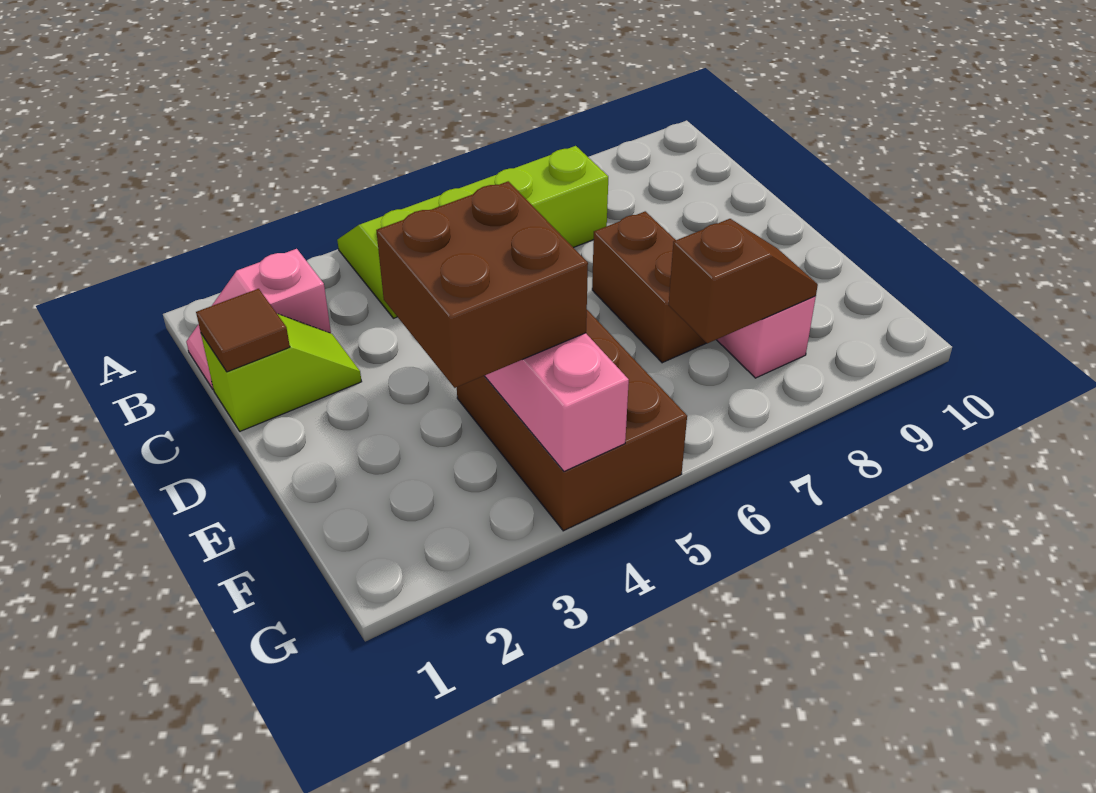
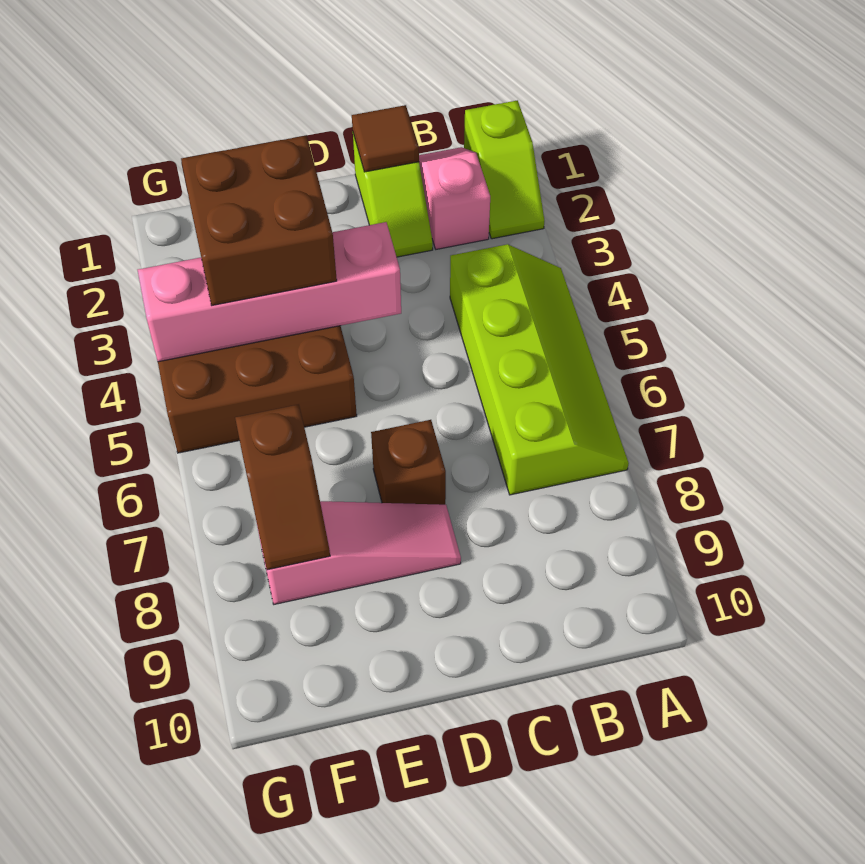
none -> lime slope A1:A2 level 1 top 1
brown brick D7:E7 level 1 -> brown brick D7 level 1

